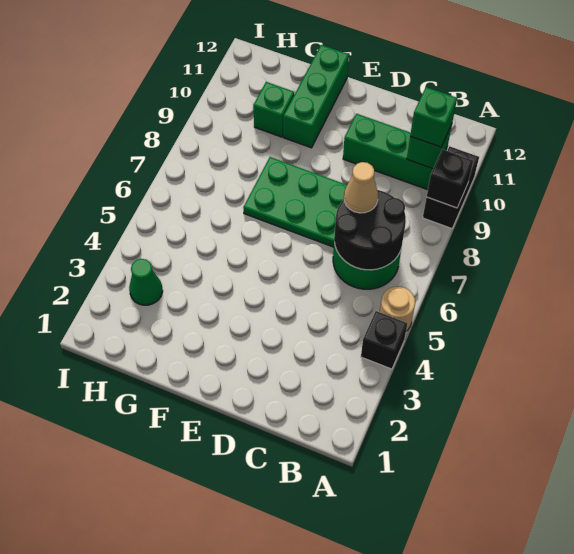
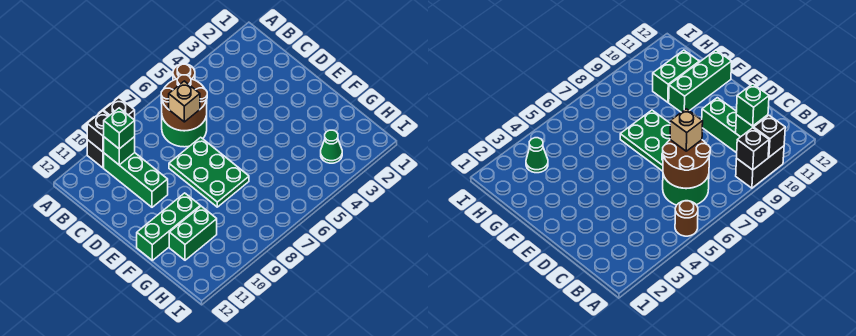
black brick A4 level 1 -> black brick A10 level 2
tan round brick A5 level 1 -> brown round brick A5 level 1
black round brick B6:C7 level 2 -> brown round brick B6:C7 level 2
tan cone C7 level 3 -> tan brick C7 level 3
green brick G10 level 1 -> green brick G10:G11 level 1

